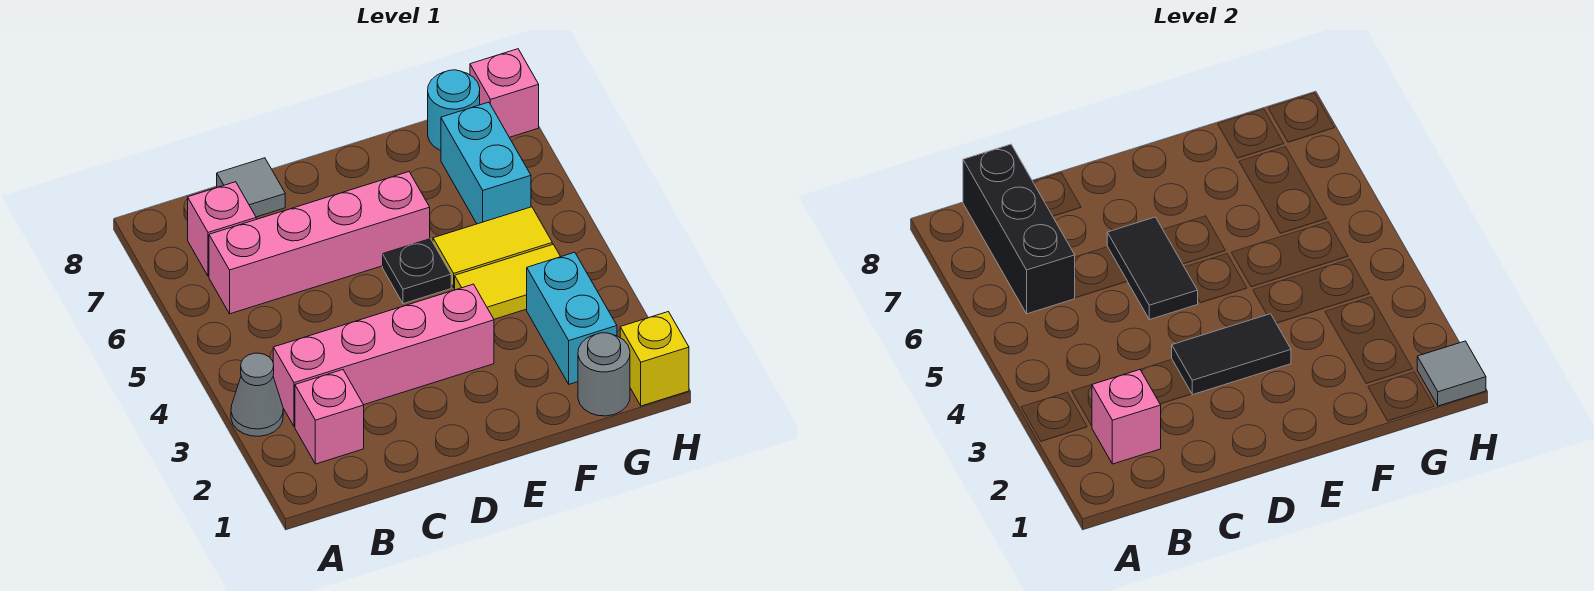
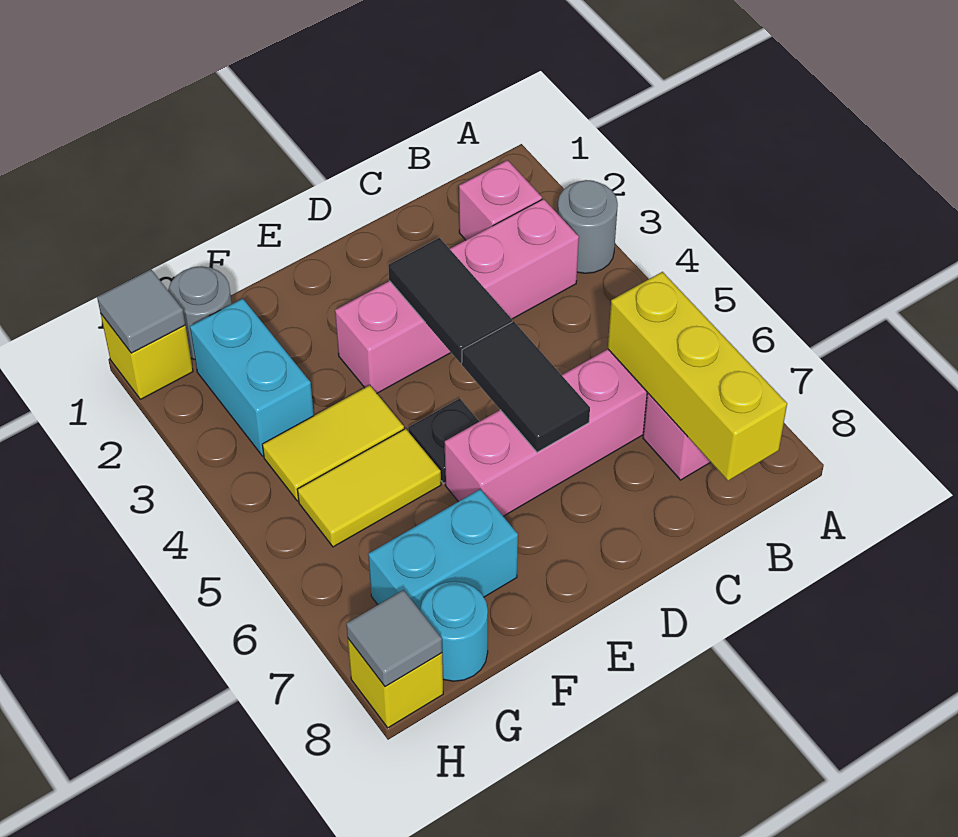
grey cone A3 level 1 -> grey round brick A3 level 1
pink brick B2 level 2 -> none
black brick B6:B8 level 2 -> yellow brick B6:B8 level 2
grey tile C8 level 1 -> grey tile H8 level 2
black tile D3:E3 level 2 -> black tile D3:D4 level 2
cyan brick G6:G7 level 1 -> cyan brick F7:G7 level 1
pink brick H8 level 1 -> yellow brick H8 level 1

